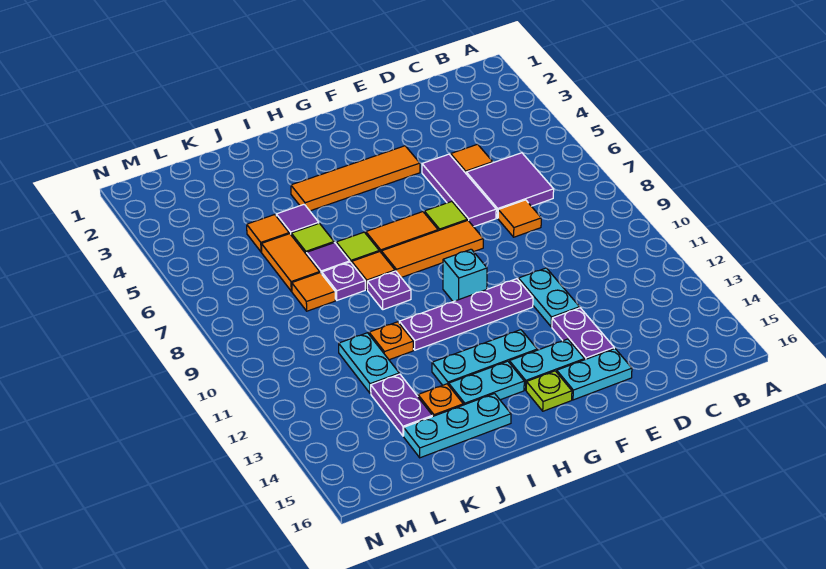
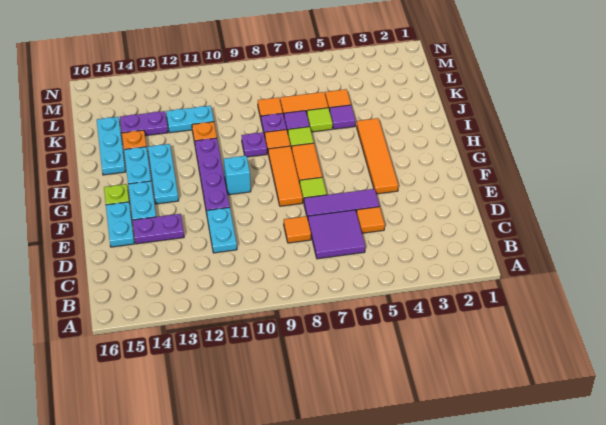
cyan plate E11:E12 level 1 -> cyan plate D11:E11 level 1

